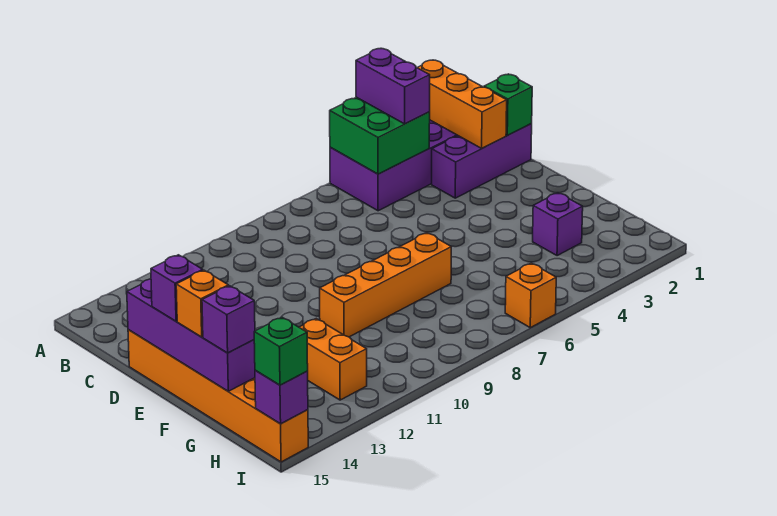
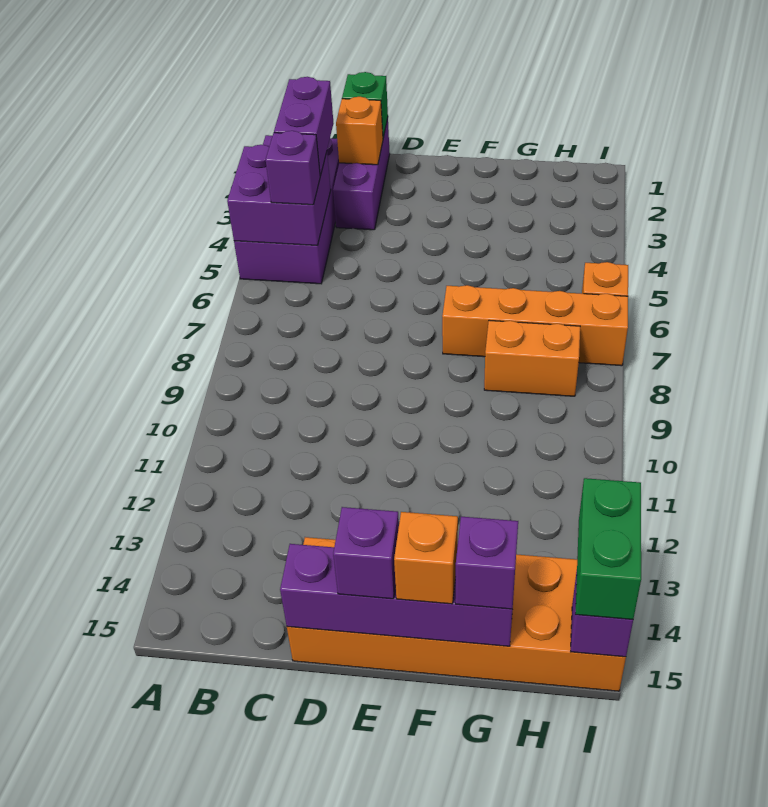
orange brick A2:C2 level 2 -> orange brick C2 level 2
green brick A4:B5 level 2 -> purple brick A4:B5 level 2
purple brick A4:B4 level 3 -> purple brick B3:B4 level 3
orange brick D15:I15 level 1 -> orange brick D14:I15 level 1
orange brick F7:F10 level 1 -> orange brick F7:I7 level 1
purple brick G3 level 1 -> purple brick B5 level 3
orange brick G12:H12 level 1 -> orange brick G8:H8 level 1
green brick I15 level 3 -> green brick I14:I15 level 3

